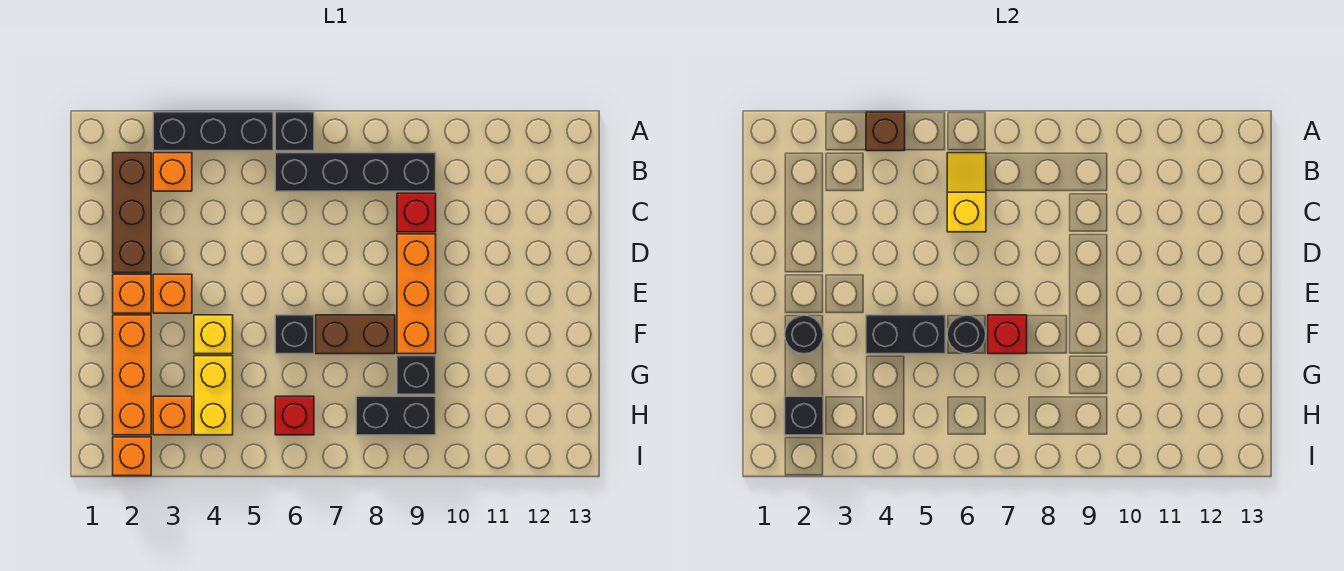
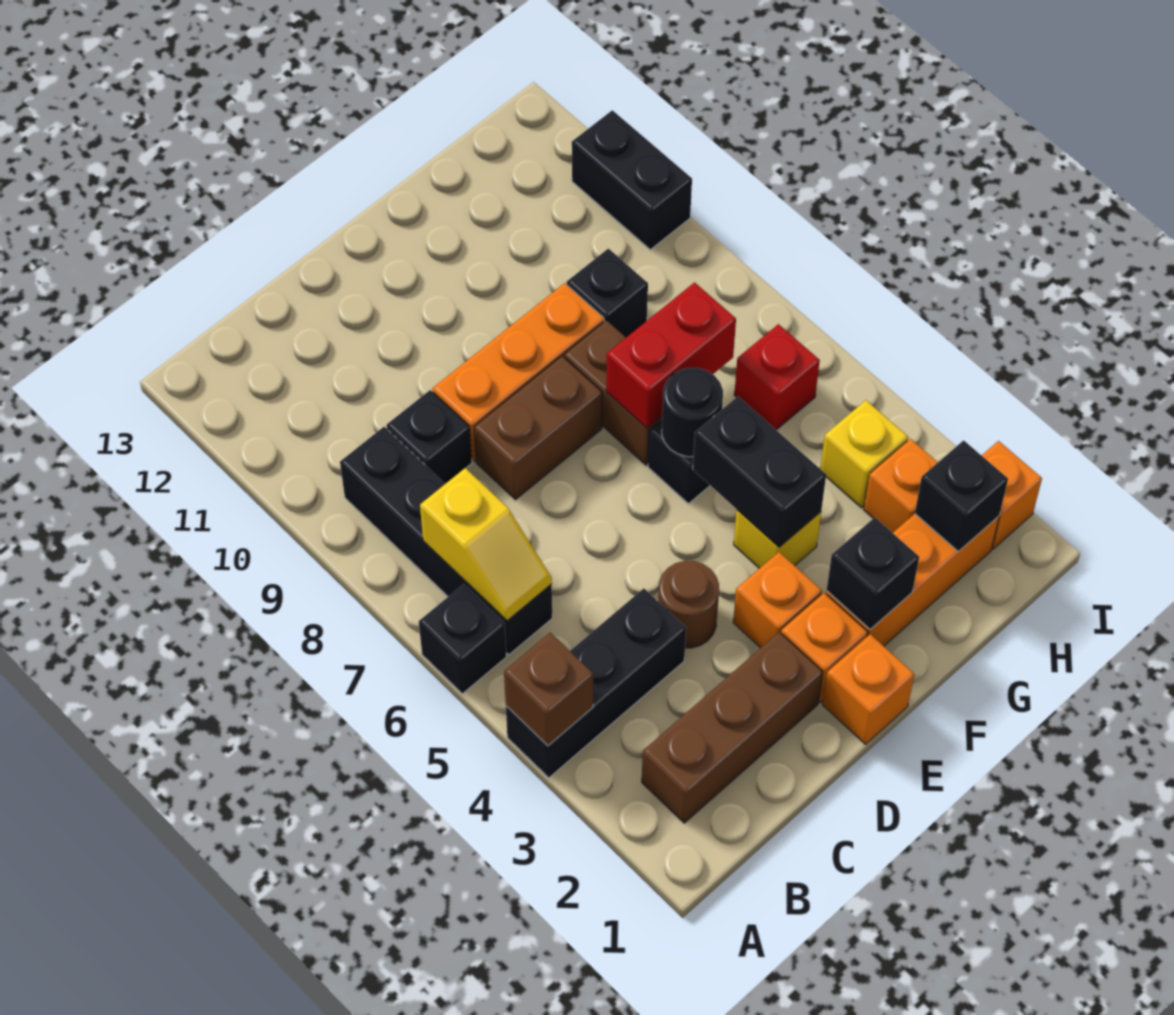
black brick A3:A5 level 1 -> black brick A4:C4 level 1
orange brick B3 level 1 -> orange brick E1 level 1
yellow slope B6:C6 level 2 top C -> yellow slope B6:B7 level 2 top 7
red brick C9 level 1 -> black brick C9 level 1
none -> brown round brick D4 level 1
none -> brown brick D8:E8 level 1
black round brick F2 level 2 -> black brick F2 level 2
red brick F7 level 2 -> red brick F7:G7 level 2
yellow brick G4:H4 level 1 -> yellow brick H4 level 1
black brick H8:H9 level 1 -> black brick I10:I11 level 1

